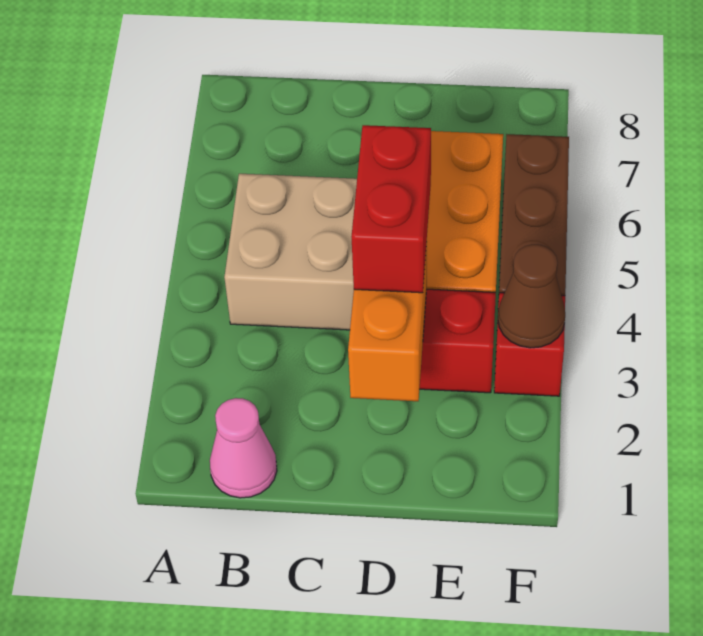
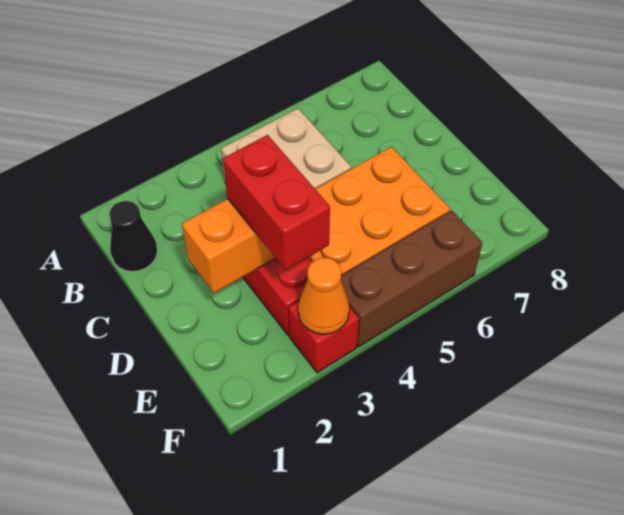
pink cone B1 level 1 -> black cone B1 level 1
red brick D3:D4 level 3 -> red brick D3:E3 level 3
brown cone F3 level 2 -> orange cone F3 level 2

